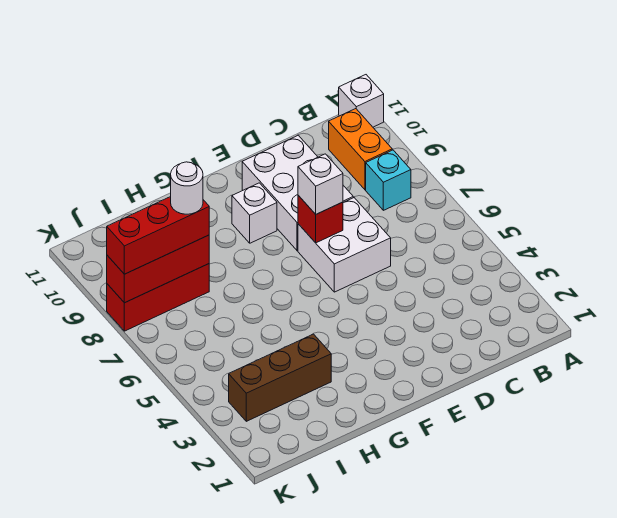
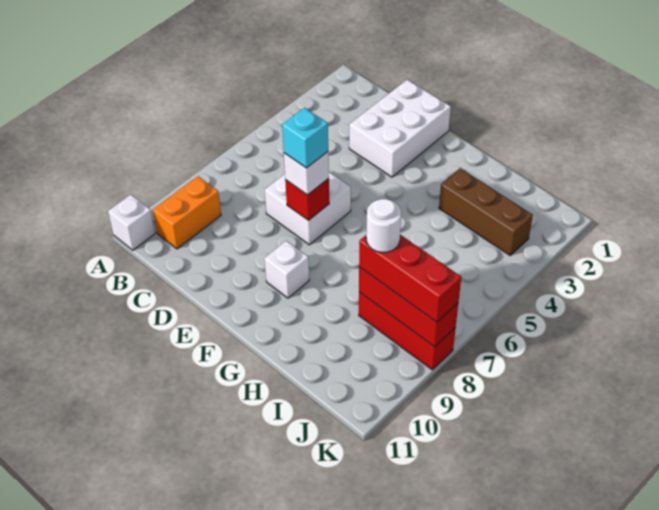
cyan brick B8 level 1 -> cyan brick E7 level 4
white brick D8:E10 level 1 -> white brick D1:E3 level 1

